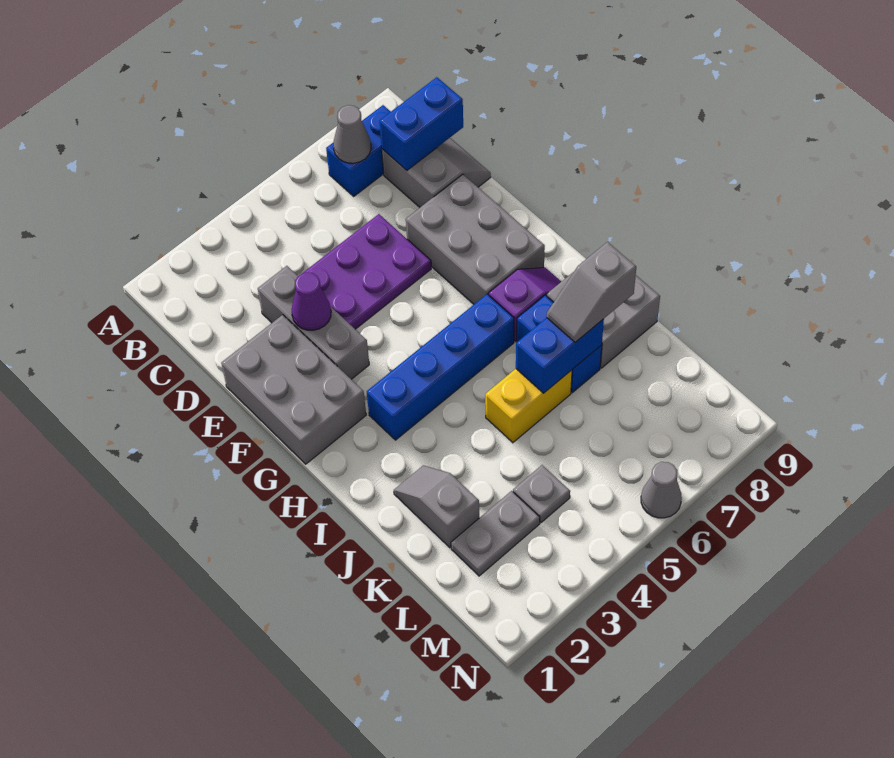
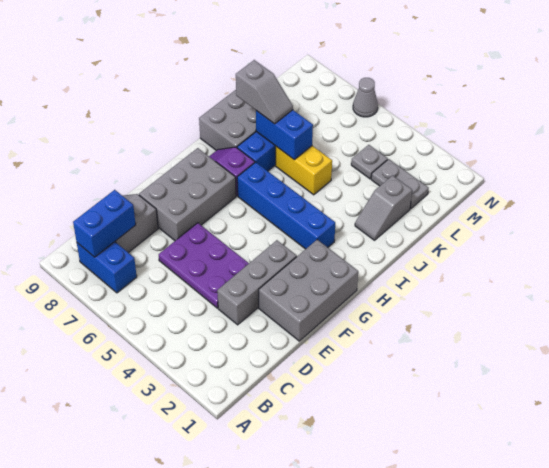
grey cone B7 level 2 -> none
blue brick C8:C9 level 2 -> blue brick B8:C8 level 2
purple cone E3 level 2 -> none

